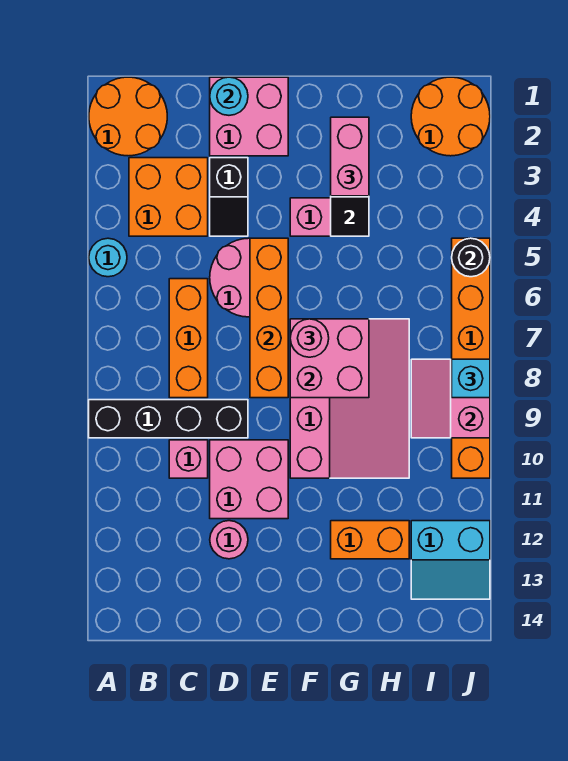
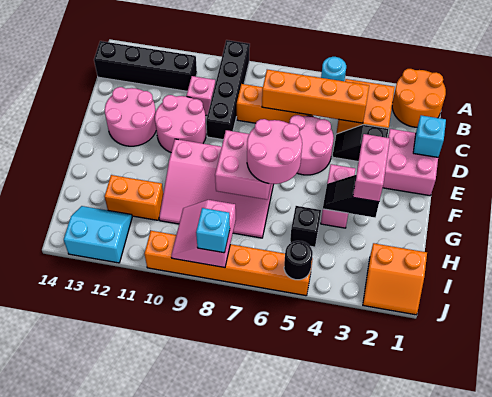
none -> black brick B11:B14 level 1
cyan round brick D1 level 2 -> cyan brick D1 level 2
pink brick D10:E11 level 1 -> pink round brick D10:E11 level 1
pink round brick D12 level 1 -> pink round brick D12:E13 level 1
orange brick E5:E8 level 2 -> orange brick C4:C7 level 2
pink round brick F7 level 3 -> pink round brick F6:G7 level 3
pink brick G2:G3 level 3 -> pink brick F3:G3 level 3
orange brick G12:H12 level 1 -> orange brick H11:H12 level 1
none -> black brick H5 level 1
orange round brick I1:J2 level 1 -> orange slope I1:J2 level 1 top I
pink slope I8:J9 level 2 top J -> pink slope I8:J9 level 2 top 8
cyan slope I12:J13 level 1 top 12 -> cyan slope I12:J13 level 1 top J

